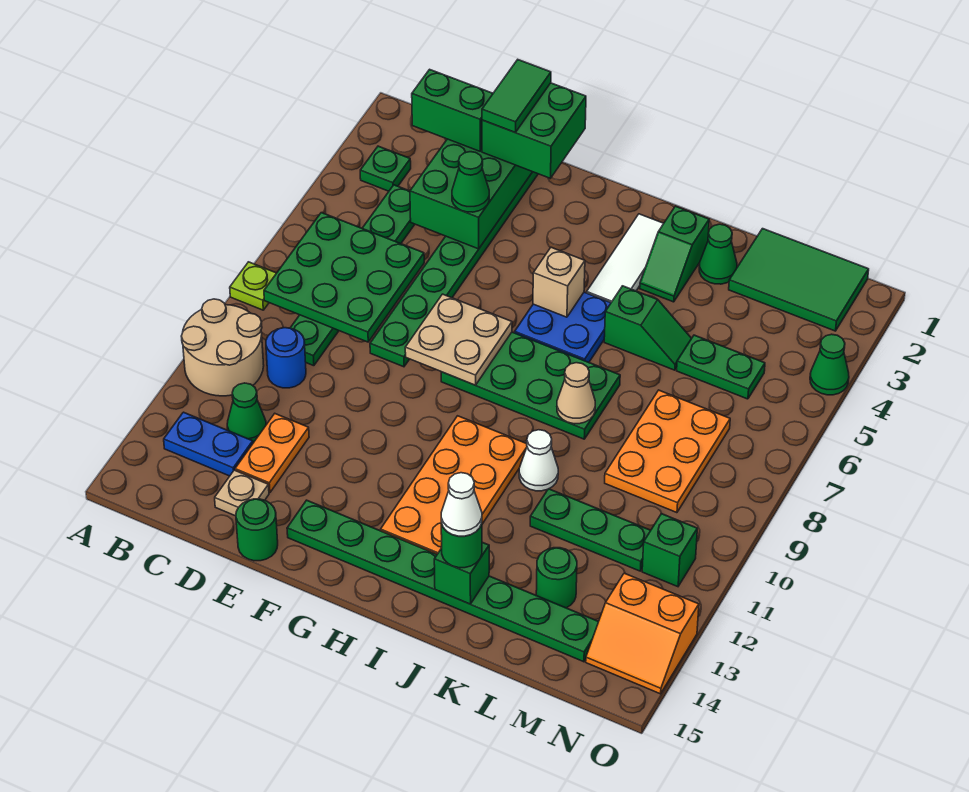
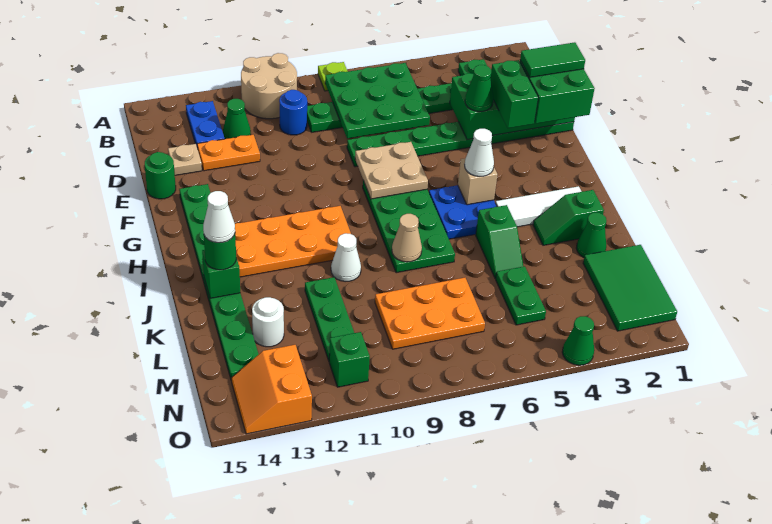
green brick C2:D2 level 3 -> green brick E3:F3 level 3
none -> white cone H5 level 3
green round brick L13 level 1 -> white round brick L13 level 1

